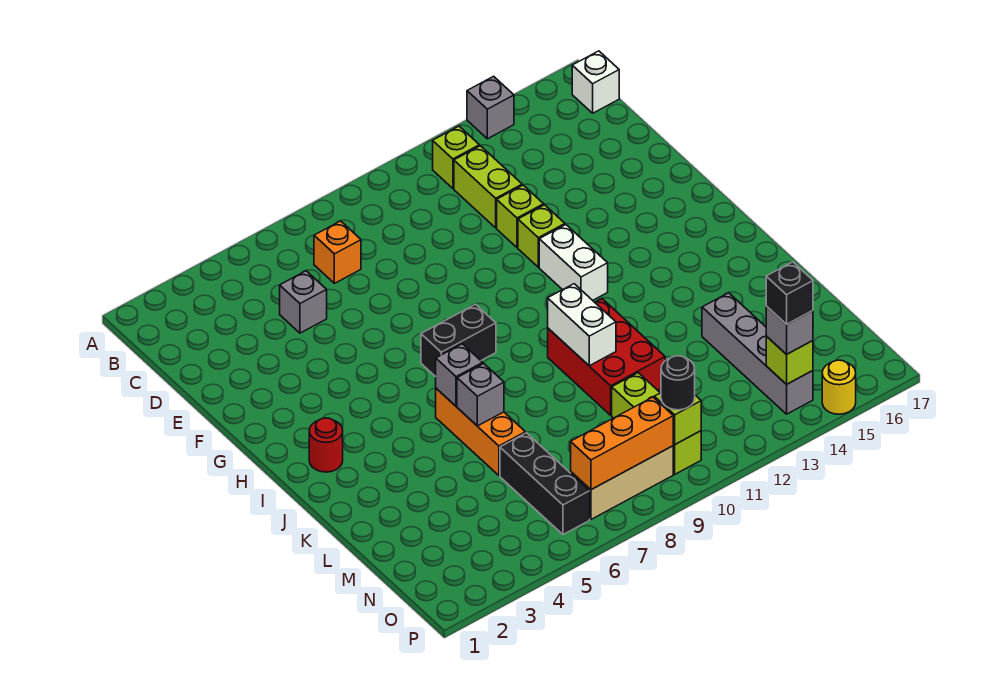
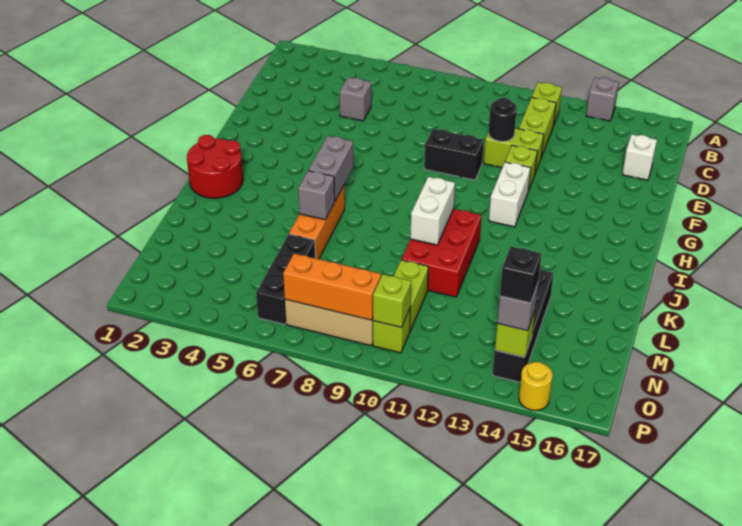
white brick B17 level 1 -> white brick D16 level 1
orange brick C7 level 1 -> none
lime brick E12 level 1 -> lime brick E11:E12 level 1
black brick H7:H8 level 1 -> black brick F9:F10 level 1
red round brick I2 level 1 -> red round brick I1:J2 level 1
grey brick J6 level 2 -> grey brick I6:J6 level 2
grey brick L14:O14 level 1 -> black brick L14:O14 level 1
black round brick O10 level 3 -> black round brick E11 level 2

